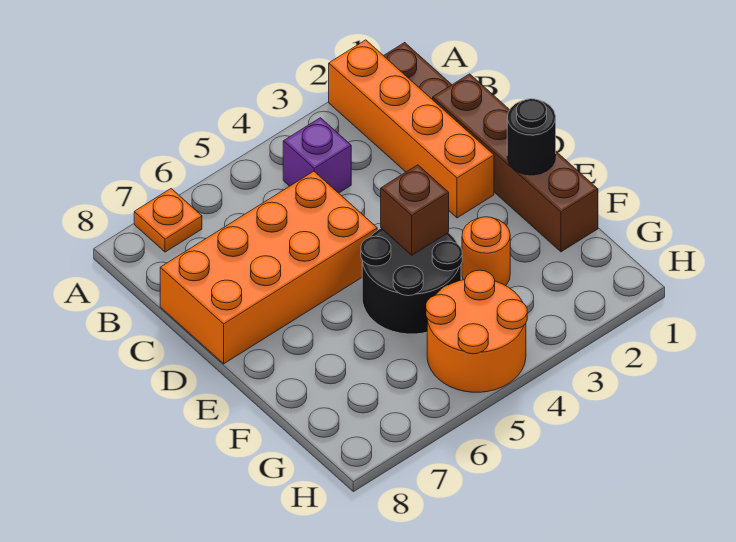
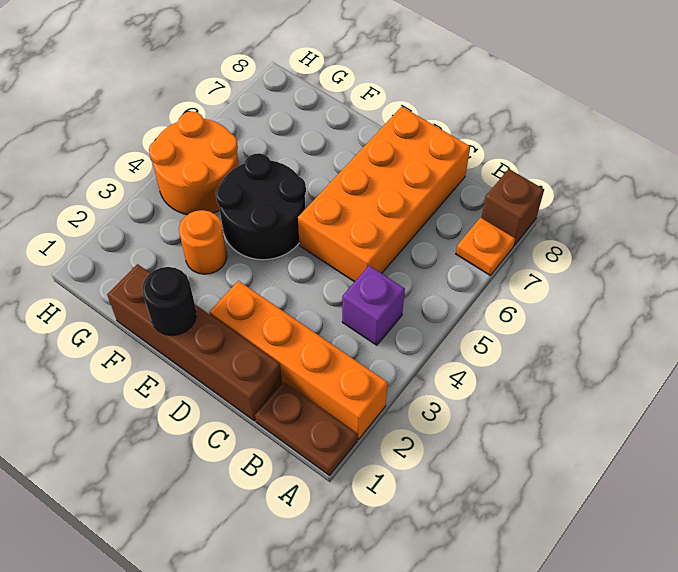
brown brick E4 level 2 -> brown brick A8 level 1

